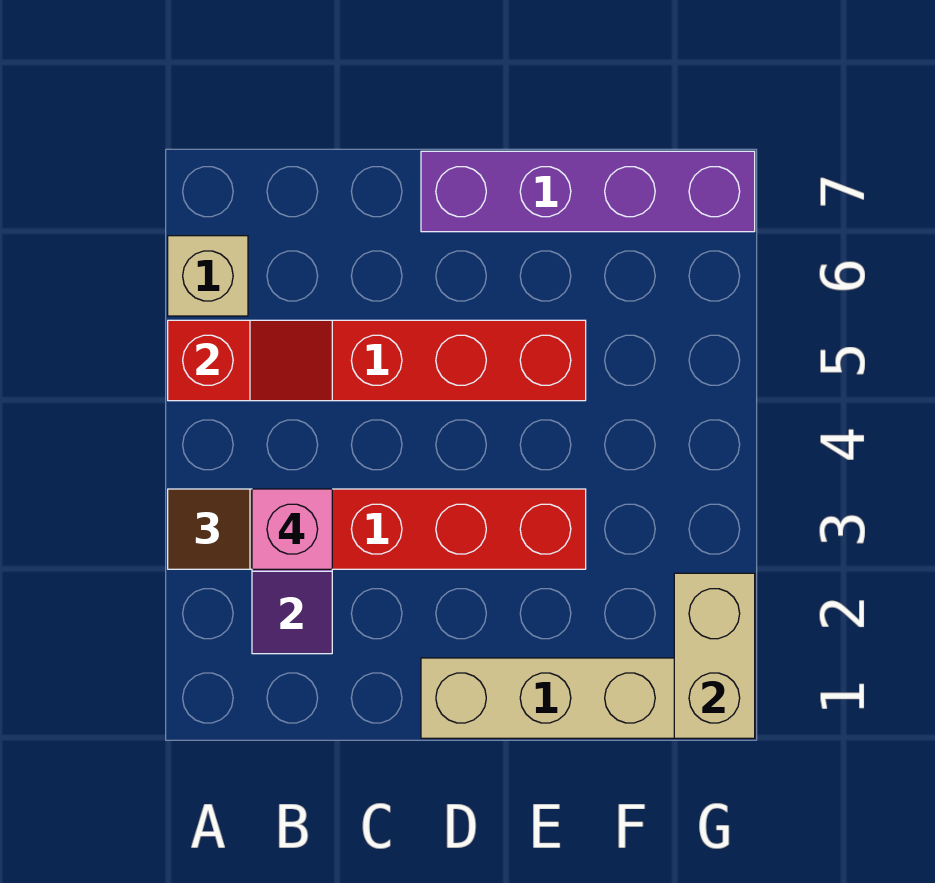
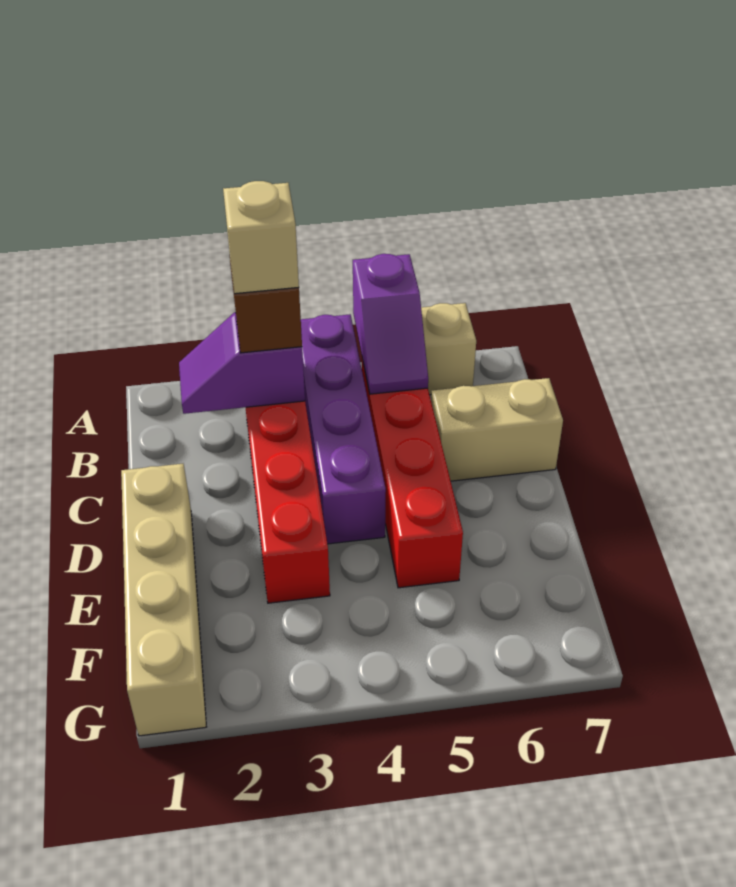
red slope A5:B5 level 2 top A -> purple slope A5:B5 level 2 top A
pink brick B3 level 4 -> tan brick B3 level 4
purple brick D7:G7 level 1 -> purple brick A4:D4 level 1
tan brick G1:G2 level 2 -> tan brick C6:C7 level 1

